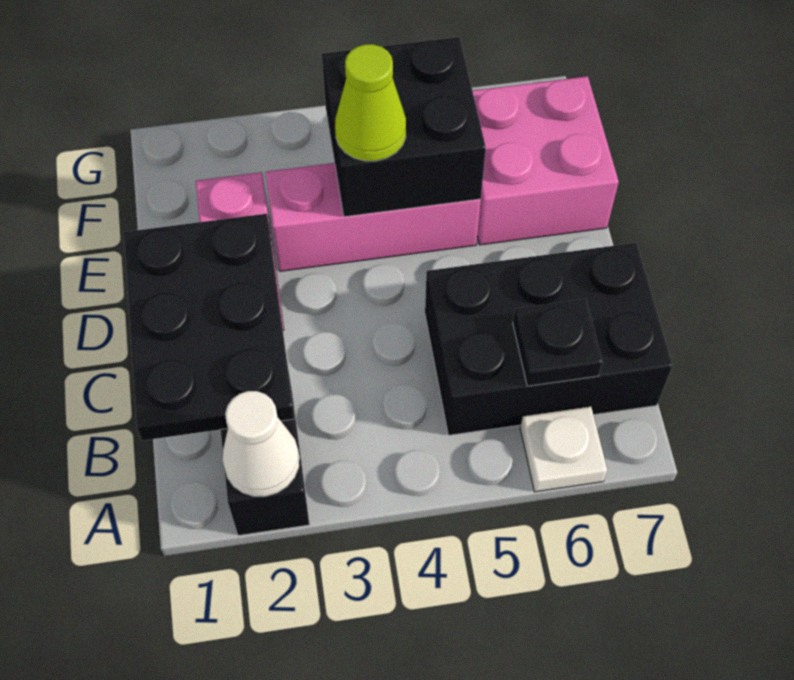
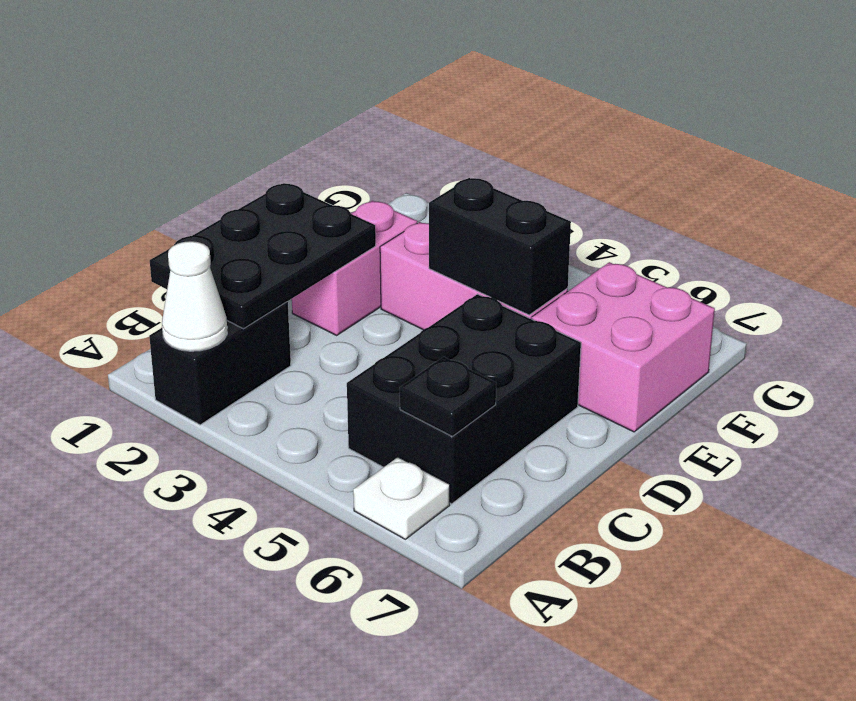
black brick B5:C7 level 1 -> black brick B5:D6 level 1
black brick E4:F5 level 2 -> black brick E4:E5 level 2
lime cone E4 level 3 -> none

